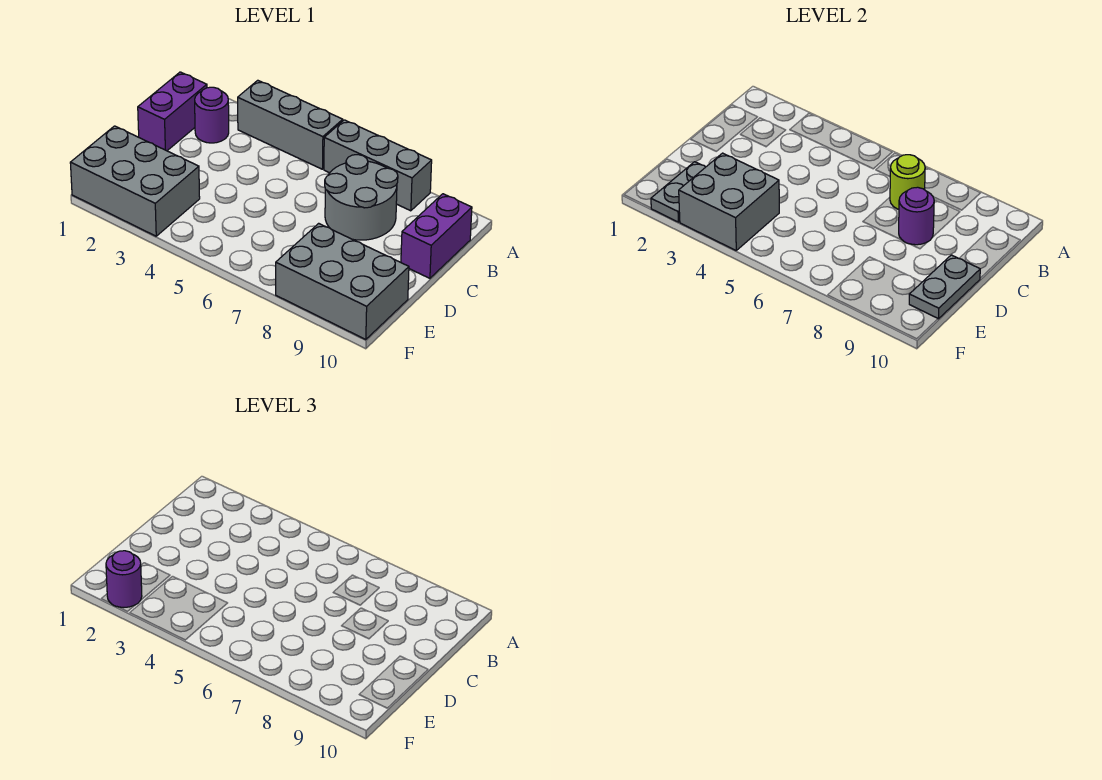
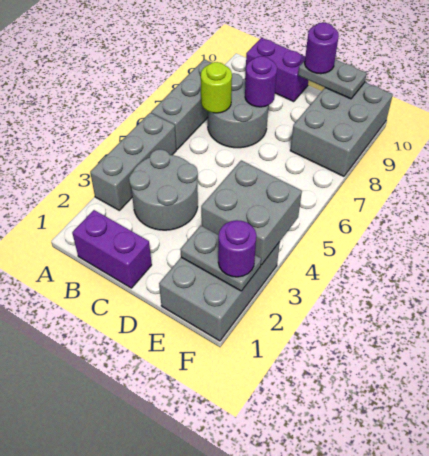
purple round brick B2 level 1 -> purple round brick D10 level 3
none -> grey round brick B3:C4 level 1

